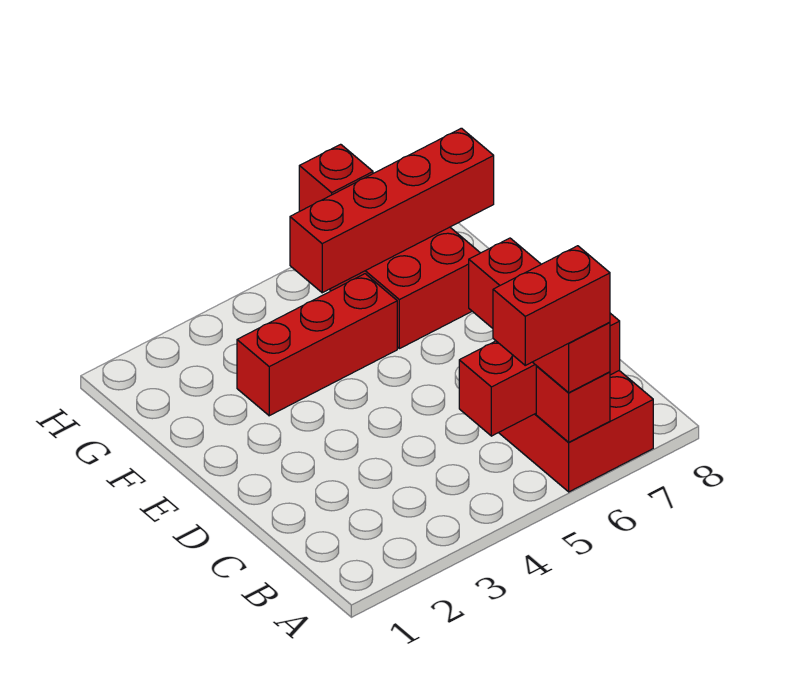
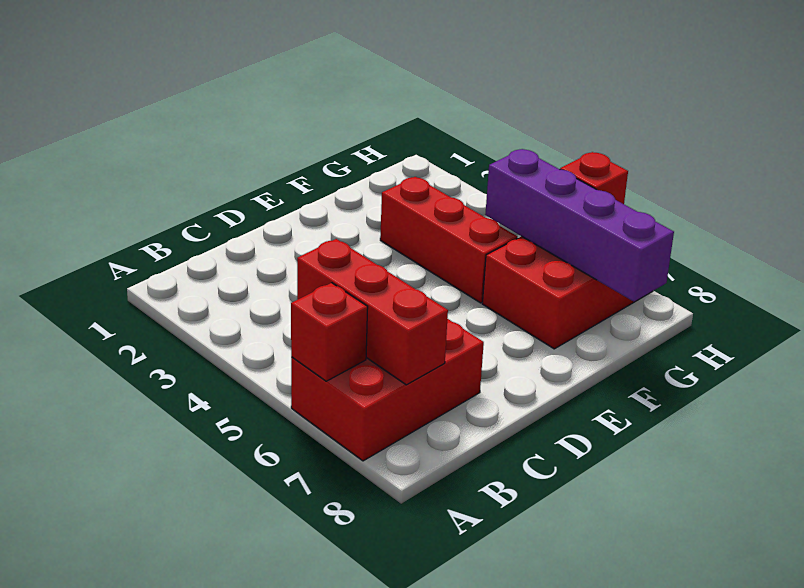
red brick A5:A6 level 4 -> none
red brick A6:C6 level 3 -> none
red brick G5:G8 level 2 -> purple brick G5:G8 level 2

